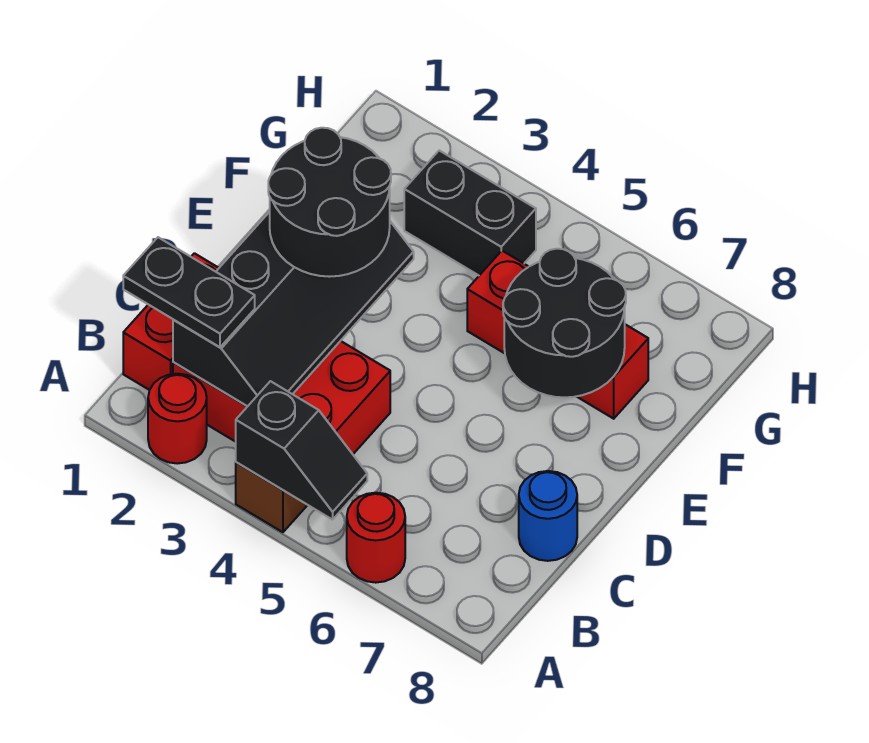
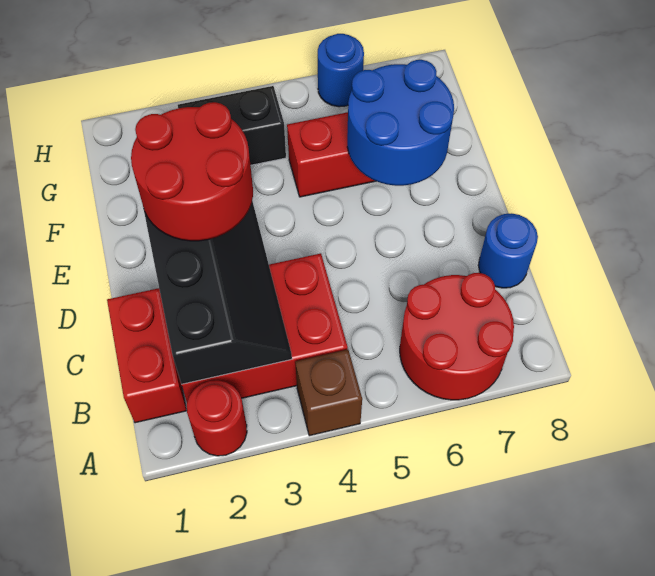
black slope A4:A5 level 2 top 4 -> none
red round brick A6 level 1 -> red round brick A6:B7 level 1
black plate B1:B2 level 3 -> none
black round brick D2:E3 level 3 -> red round brick D2:E3 level 3
black round brick E6:F7 level 2 -> blue round brick E6:F7 level 2
none -> blue round brick H6 level 1

